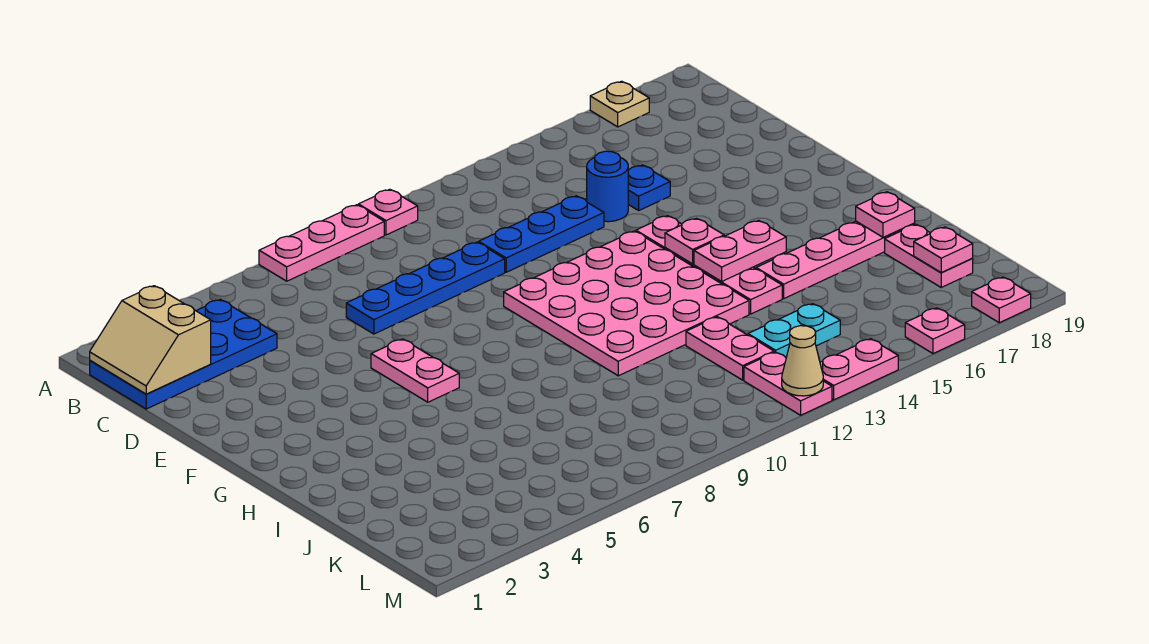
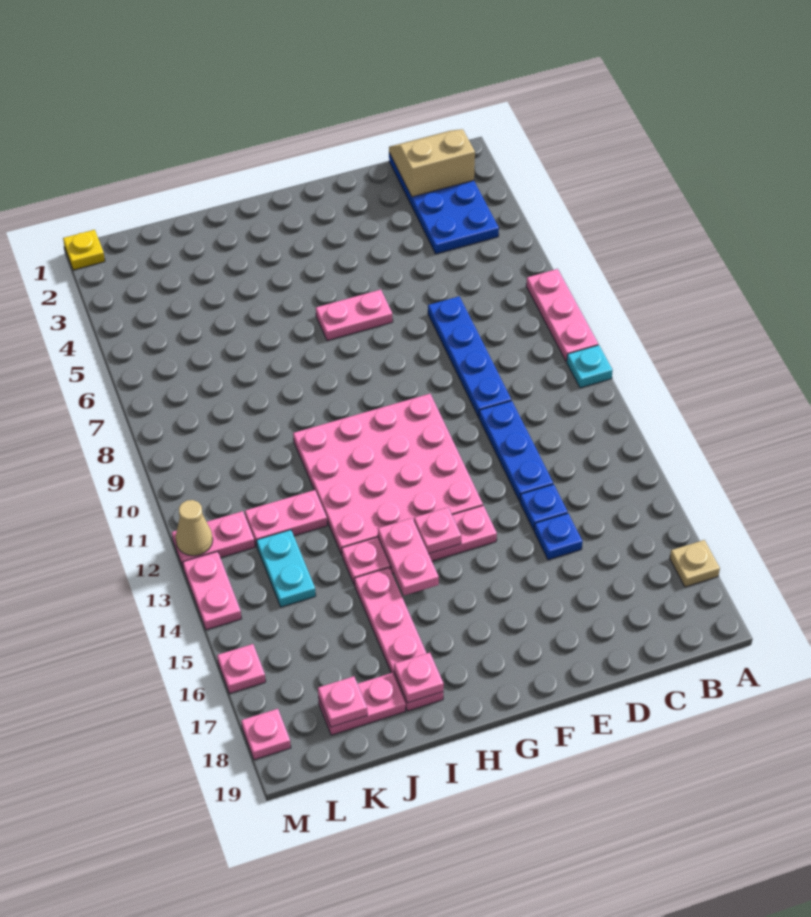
pink plate A10 level 1 -> cyan plate A10 level 1
blue round brick D14 level 1 -> blue plate D14 level 1
none -> yellow plate M1 level 1

